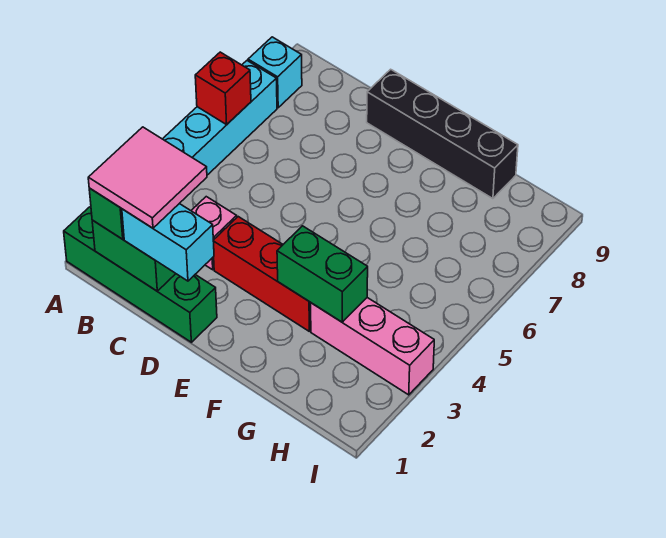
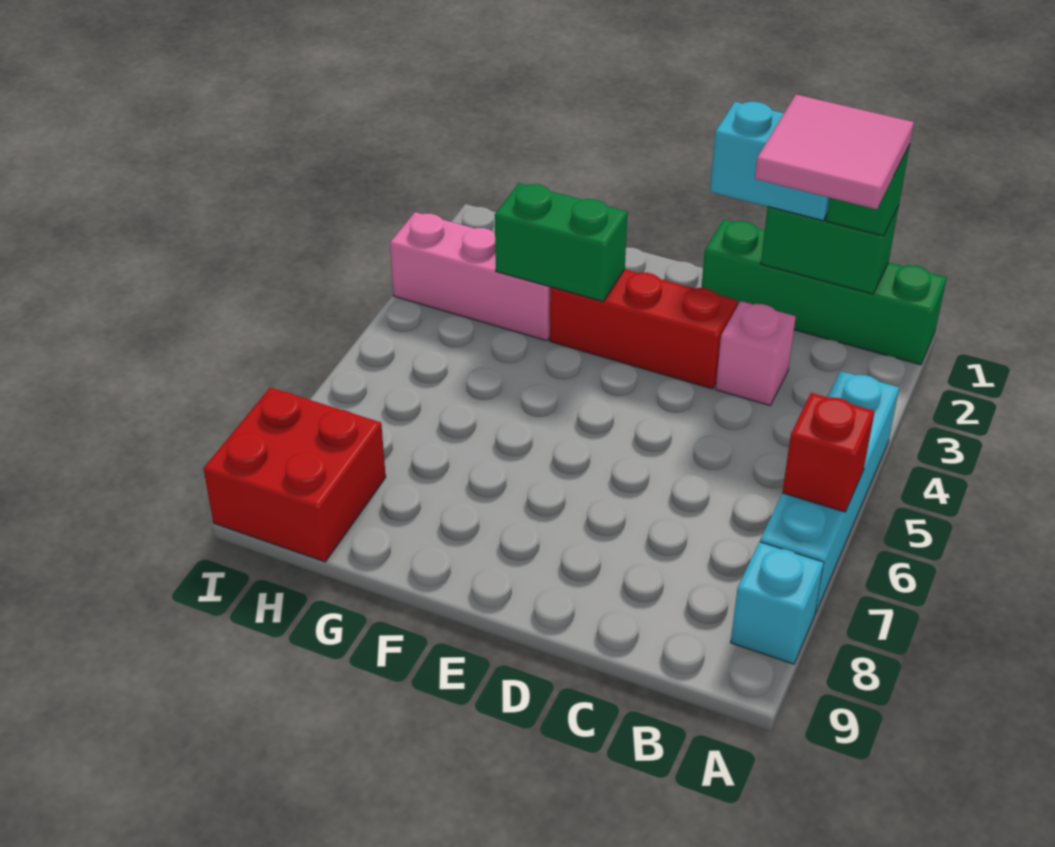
black brick D9:G9 level 1 -> none
none -> red brick H8:I9 level 1

